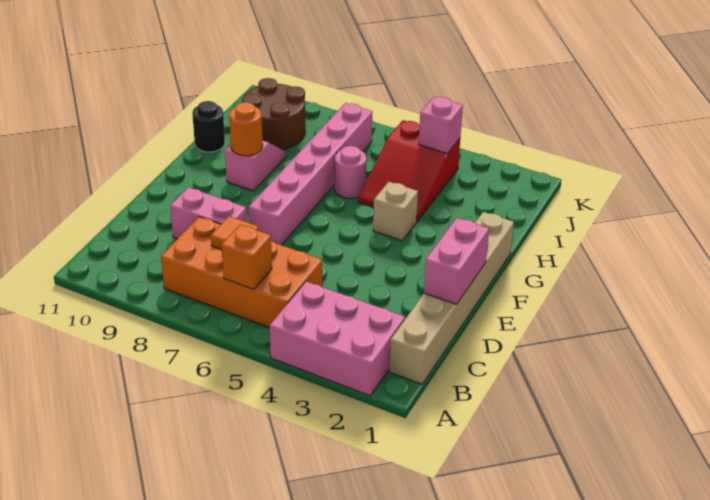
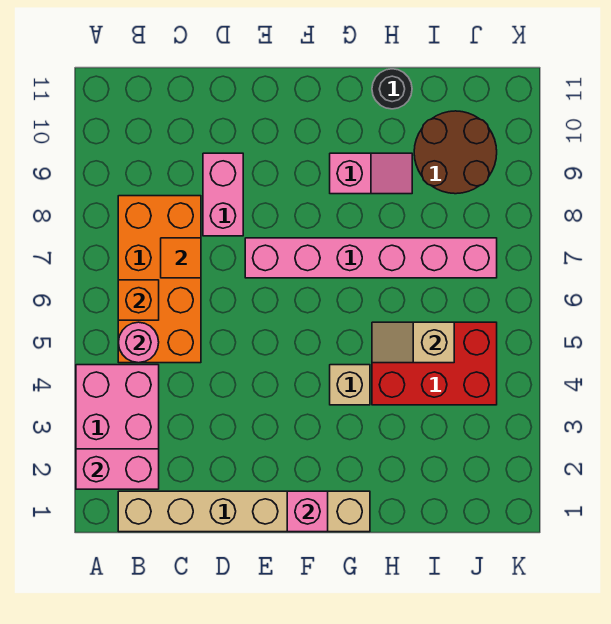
pink brick D1:E1 level 2 -> pink brick A2:B2 level 2
orange round brick G9 level 2 -> none
red slope H4:J5 level 1 top J -> red brick H4:J5 level 1
none -> tan slope H5:I5 level 2 top I
pink round brick H6 level 1 -> pink round brick B5 level 2
pink brick J4 level 2 -> pink brick F1 level 2

